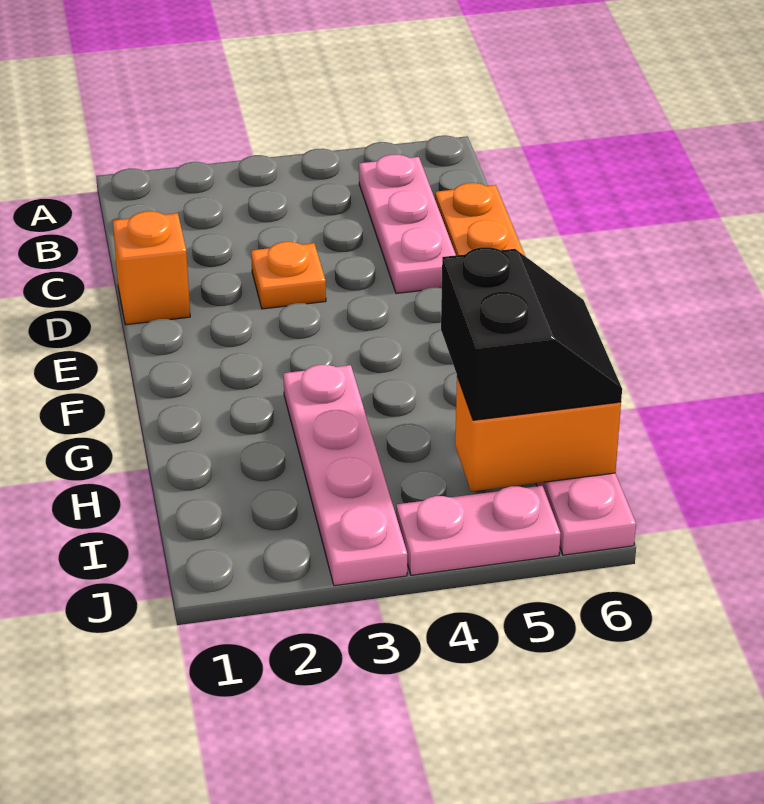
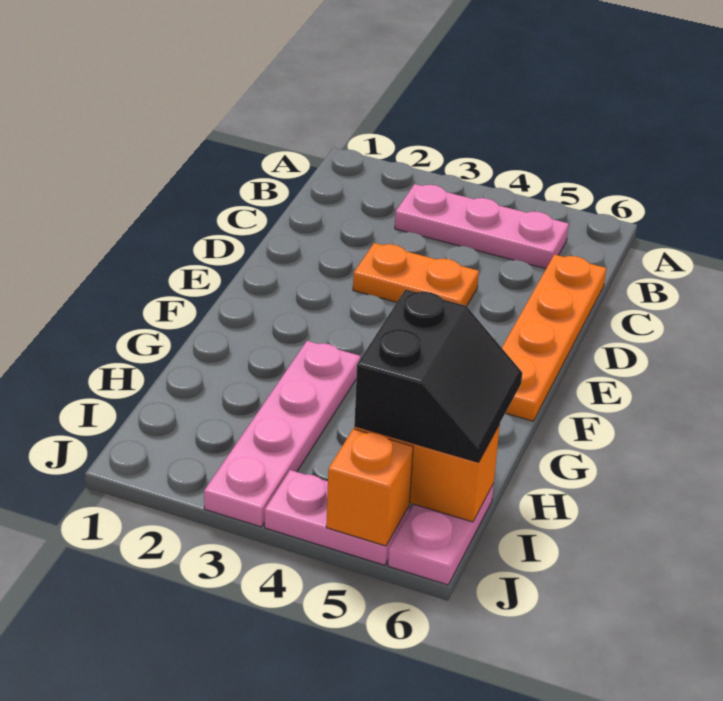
pink plate B5:D5 level 1 -> pink plate B3:B5 level 1
orange brick D1 level 1 -> orange brick J5 level 2
orange plate D3 level 1 -> orange plate D3:D4 level 1

